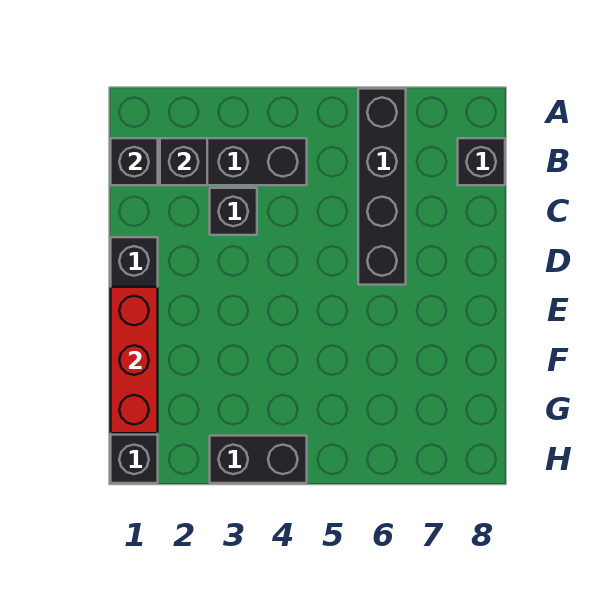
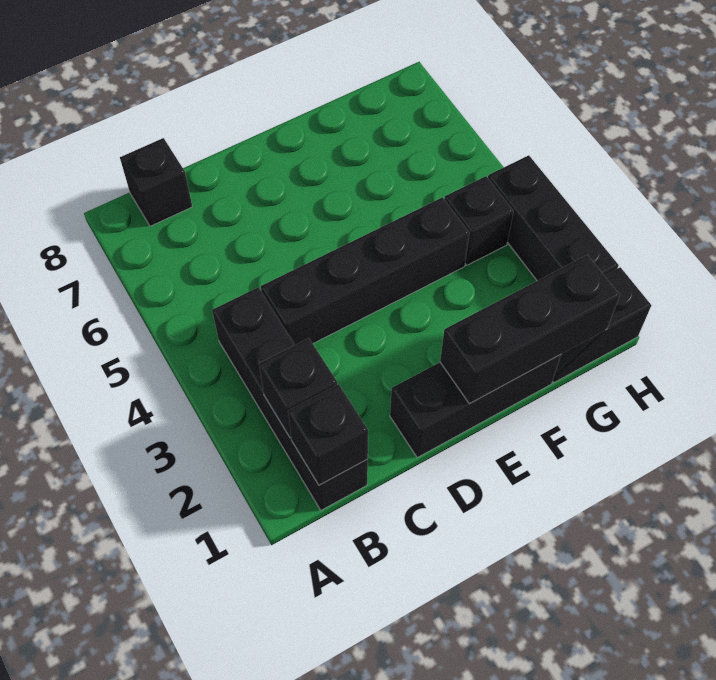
black brick A6:D6 level 1 -> black brick C4:F4 level 1
black brick C3 level 1 -> black brick G4 level 1
red brick E1:G1 level 2 -> black brick E1:G1 level 2
black brick H3:H4 level 1 -> black brick H2:H4 level 1

